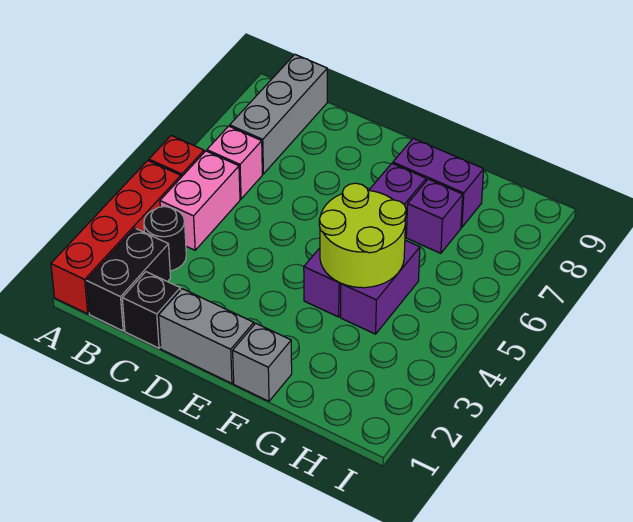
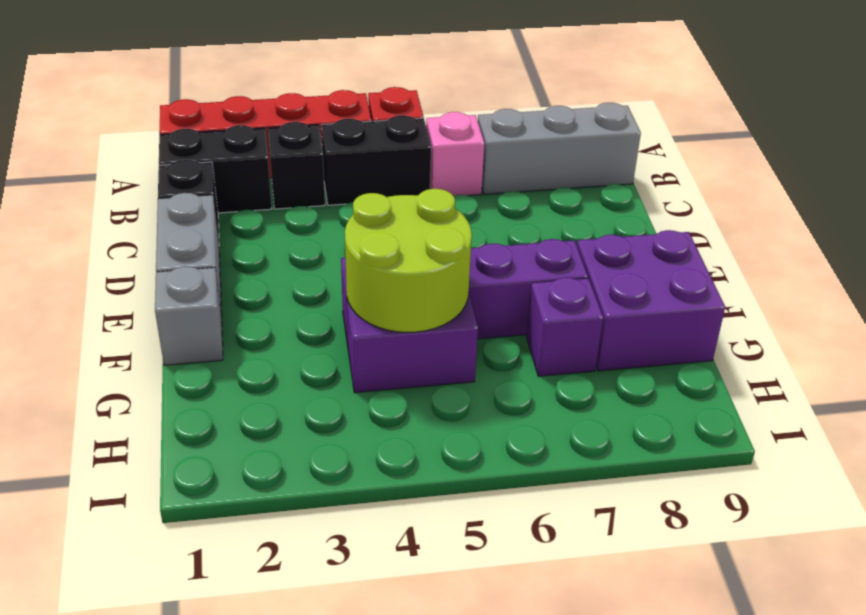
black round brick B3 level 1 -> black brick B3 level 1
pink brick B4:B5 level 1 -> black brick B4:B5 level 1
purple brick F8:G8 level 1 -> purple brick F8:G9 level 1

